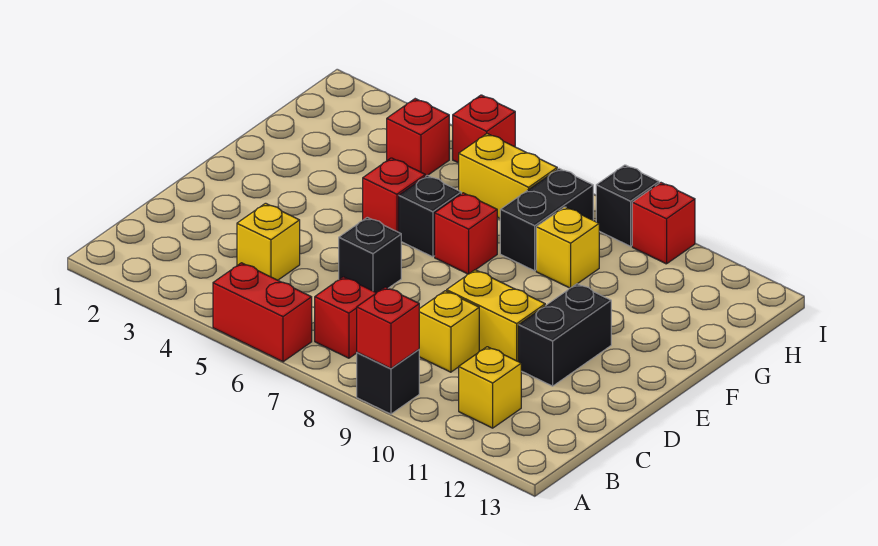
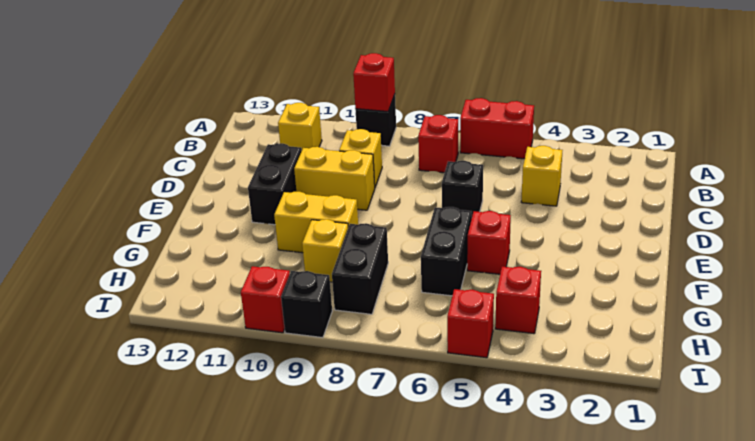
black brick F6 level 1 -> black brick F6:G6 level 1
red brick F7 level 1 -> none
yellow brick H6:H7 level 1 -> yellow brick F9:F10 level 1

